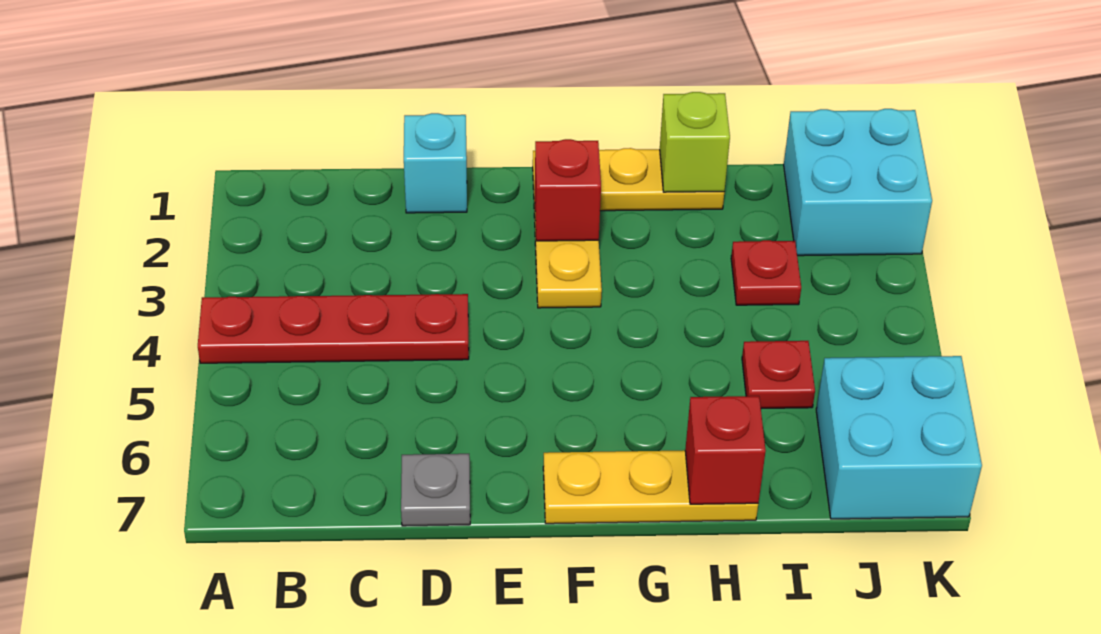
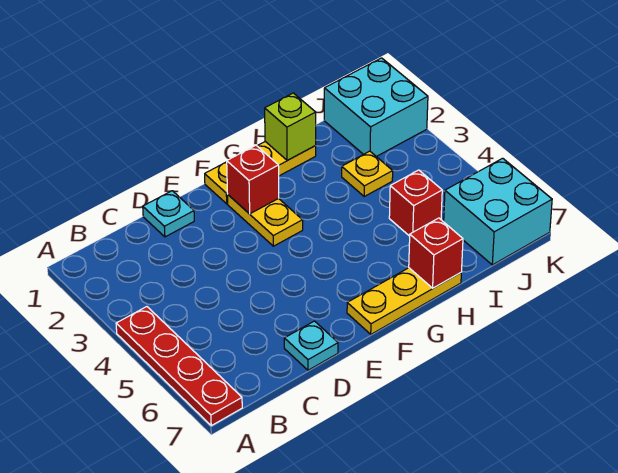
red plate A4:D4 level 1 -> red plate A4:A7 level 1
cyan brick D1 level 1 -> cyan plate D1 level 1
grey plate D7 level 1 -> cyan plate D7 level 1
red plate I3 level 1 -> yellow plate I3 level 1
red plate I5 level 1 -> red brick I5 level 1

